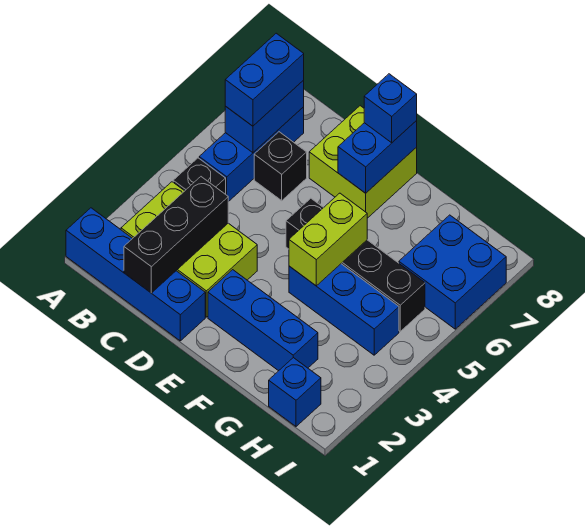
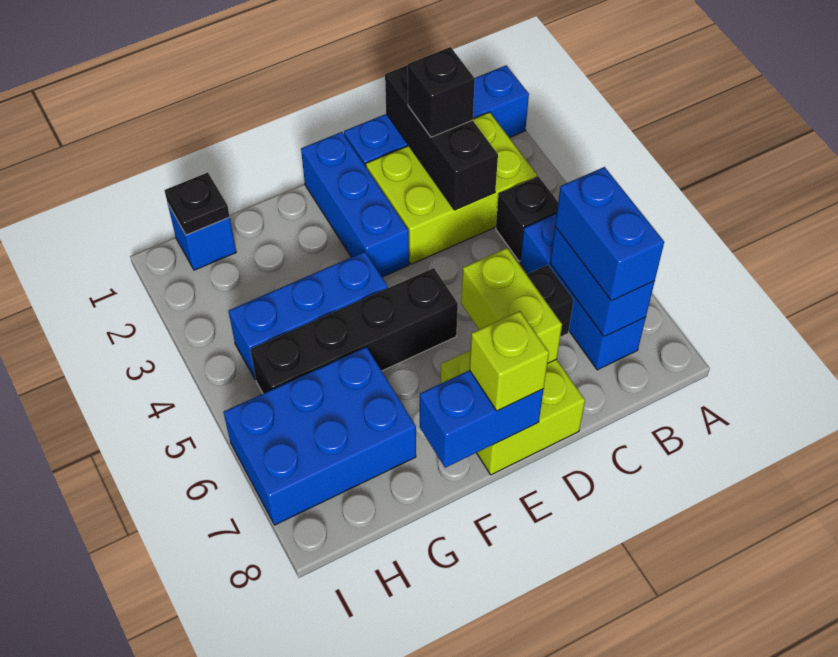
none -> black brick C2 level 3
blue brick E2:G2 level 1 -> blue brick E1:E3 level 1
blue brick E7:E8 level 2 -> blue brick E8:F8 level 2
blue brick E8 level 3 -> lime brick E8 level 3
lime brick F4:F5 level 2 -> lime brick D6:D7 level 2
none -> black plate H1 level 2
blue brick H6:I7 level 1 -> blue brick G6:I7 level 1

